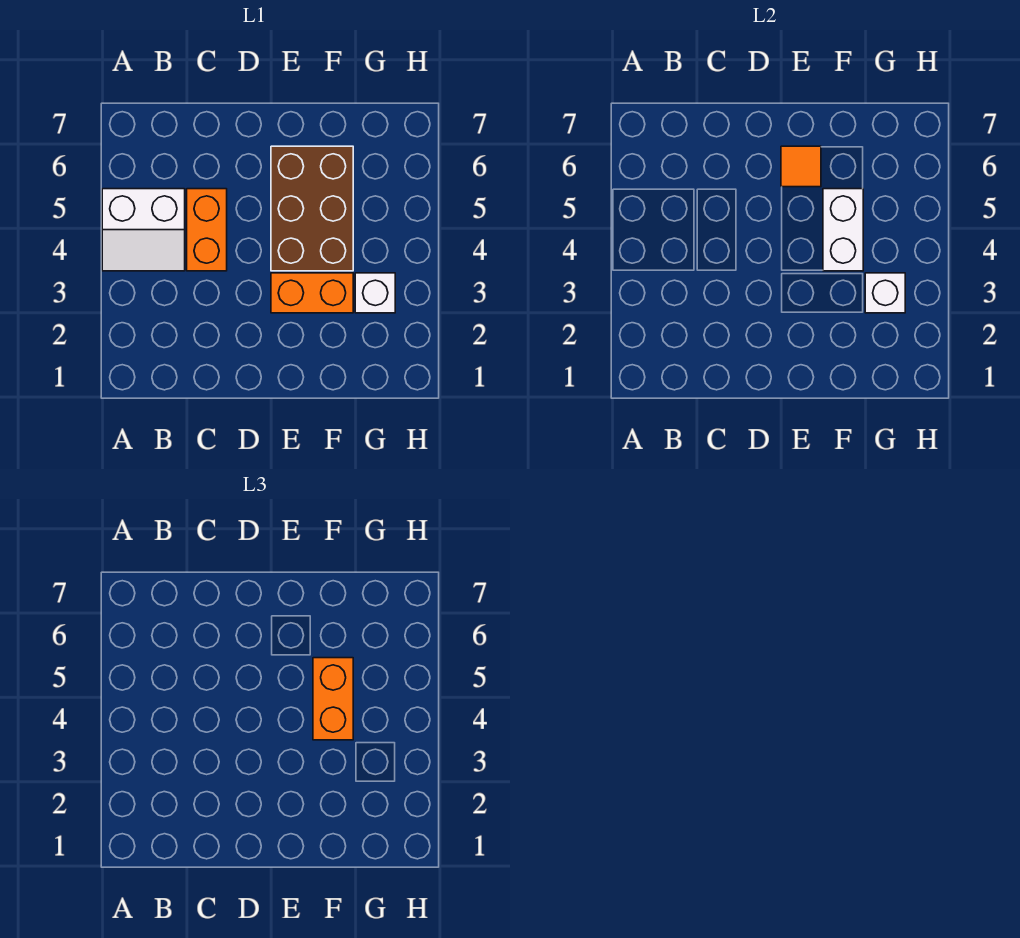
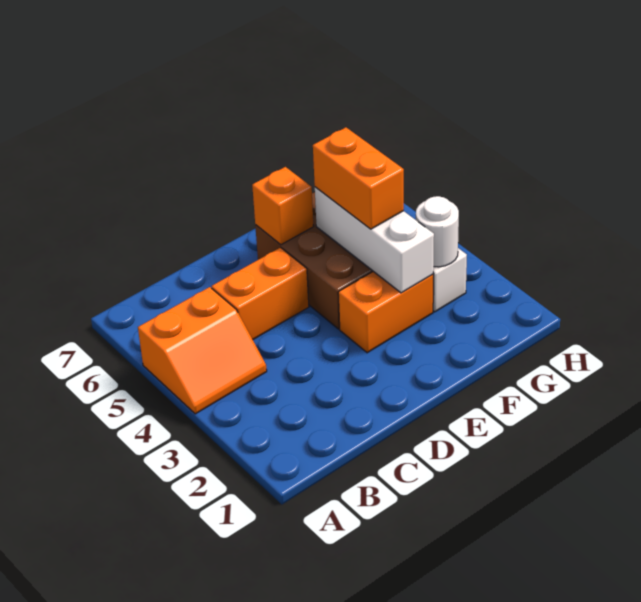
white slope A4:B5 level 1 top 5 -> orange slope A4:B5 level 1 top 5
orange brick C4:C5 level 1 -> orange brick C5:D5 level 1
orange tile E6 level 2 -> orange brick E6 level 2
white brick F4:F5 level 2 -> white brick F3:F5 level 2
white brick G3 level 2 -> white round brick G3 level 2

